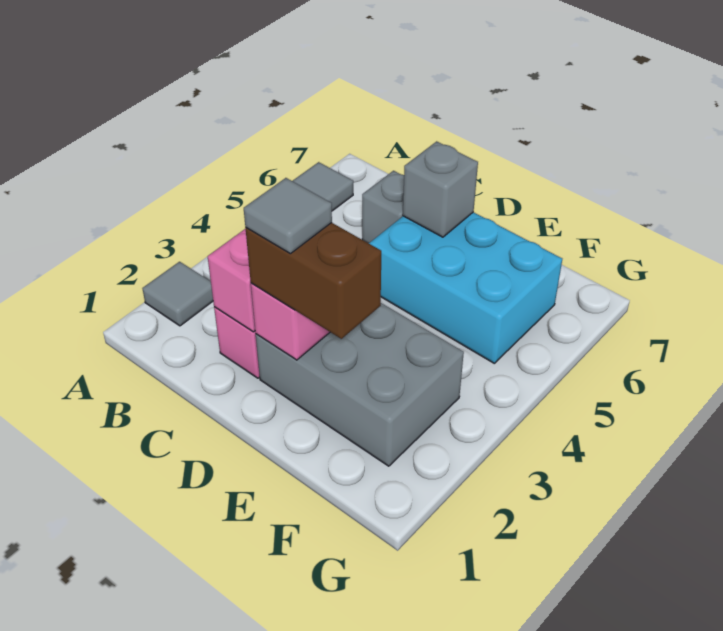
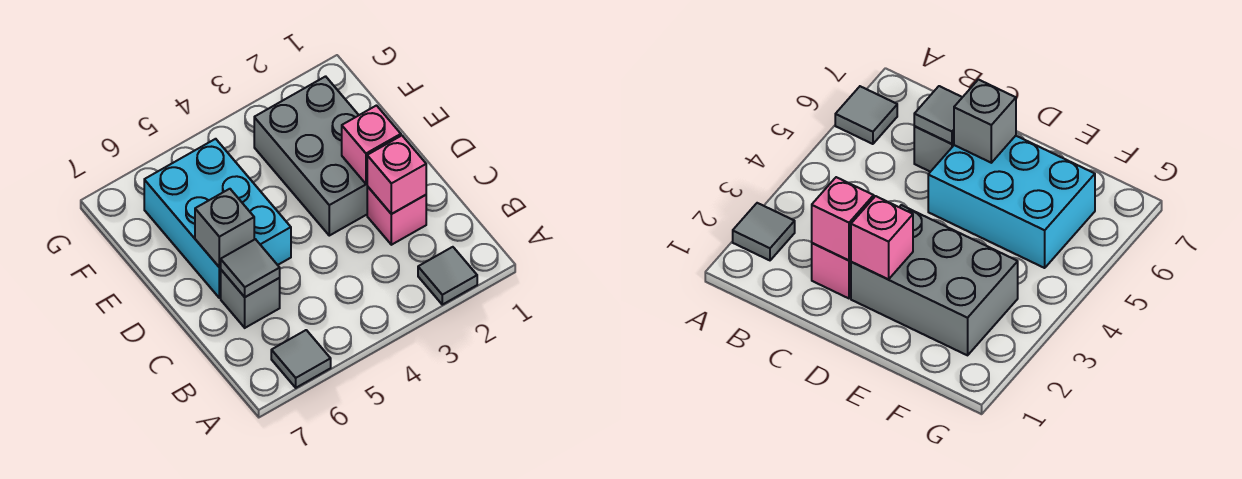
brown brick D2:E2 level 3 -> none
grey tile D2 level 4 -> grey tile C6 level 2

